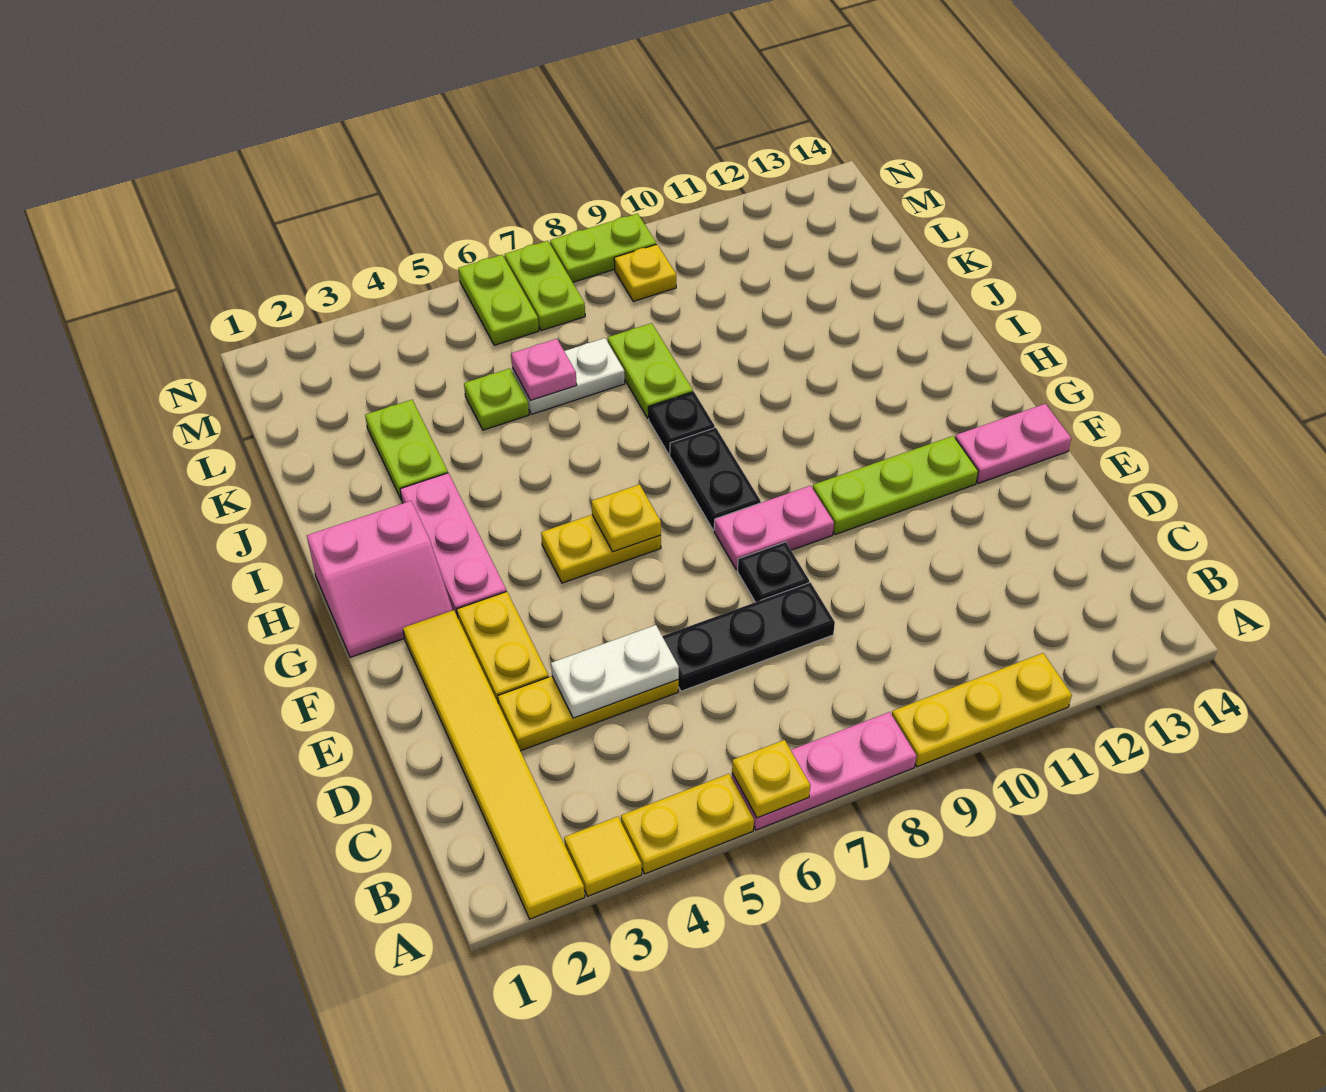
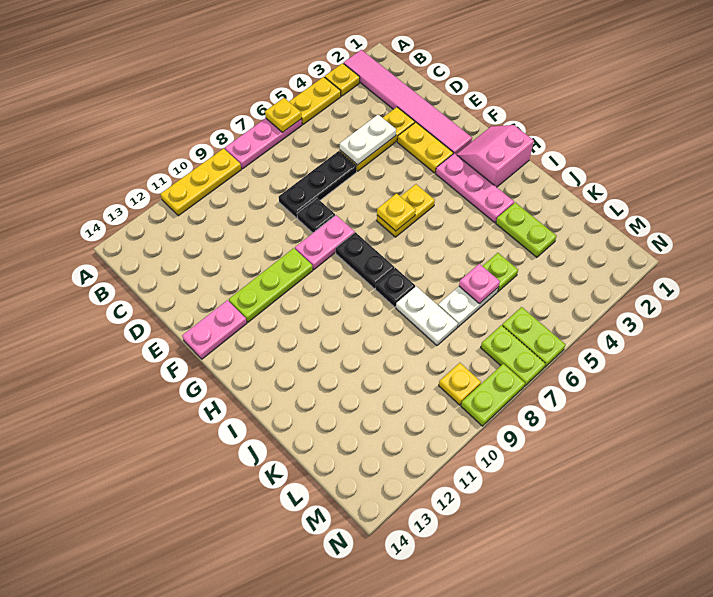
yellow tile A2:F2 level 1 -> pink tile A2:F2 level 1
yellow tile A3 level 1 -> yellow plate A3 level 1
lime plate J8:K8 level 1 -> white plate J8:K8 level 1

